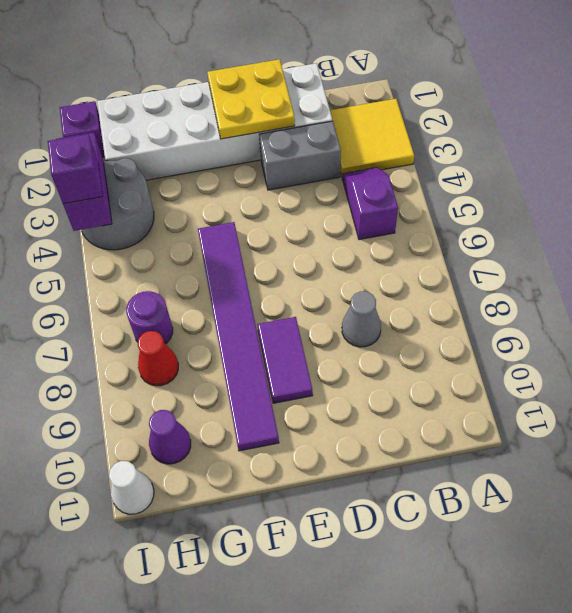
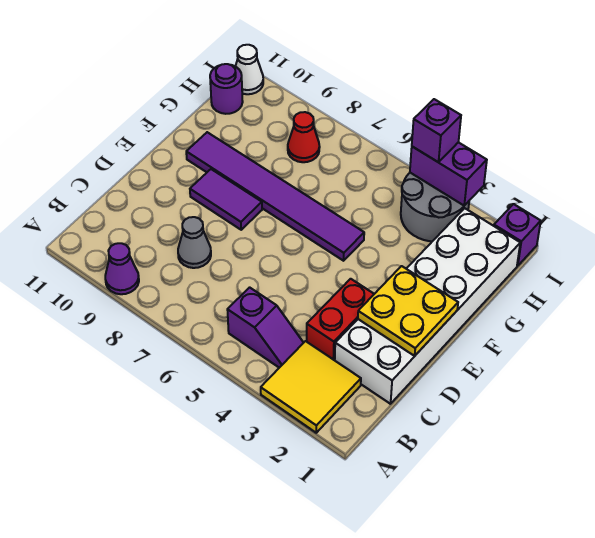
grey brick C3:D3 level 1 -> red brick C3:D3 level 1
purple round brick H7 level 1 -> purple round brick H11 level 1
purple cone H10 level 1 -> purple cone A9 level 1

